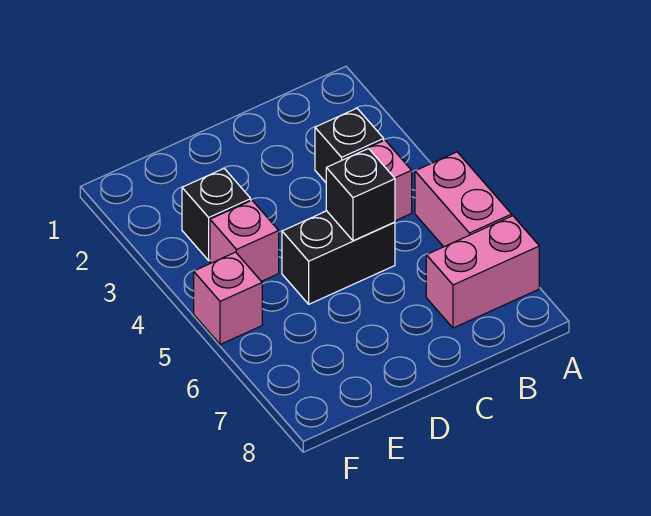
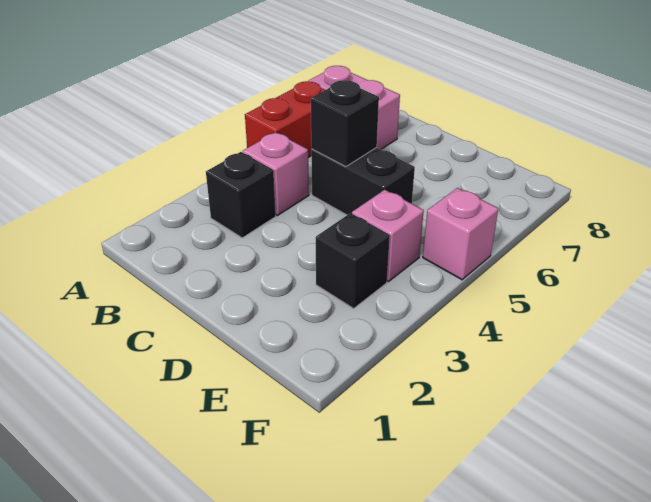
pink brick A5:A6 level 1 -> red brick A5:A6 level 1

